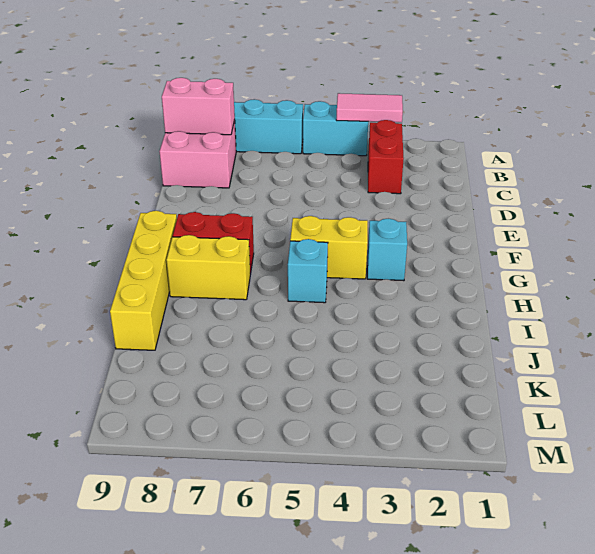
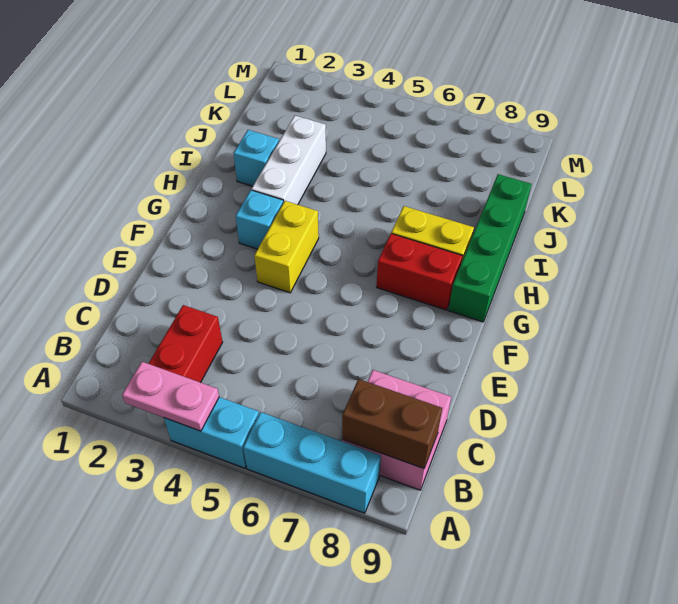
pink tile A3:A4 level 2 -> pink plate A3:A4 level 2
pink brick B8:B9 level 2 -> brown brick B8:B9 level 2
yellow brick G4:G5 level 1 -> yellow brick F4:G4 level 1
yellow brick G9:J9 level 1 -> green brick G9:J9 level 1
none -> white brick H3:J3 level 1
cyan brick H5 level 1 -> cyan brick I2 level 1

